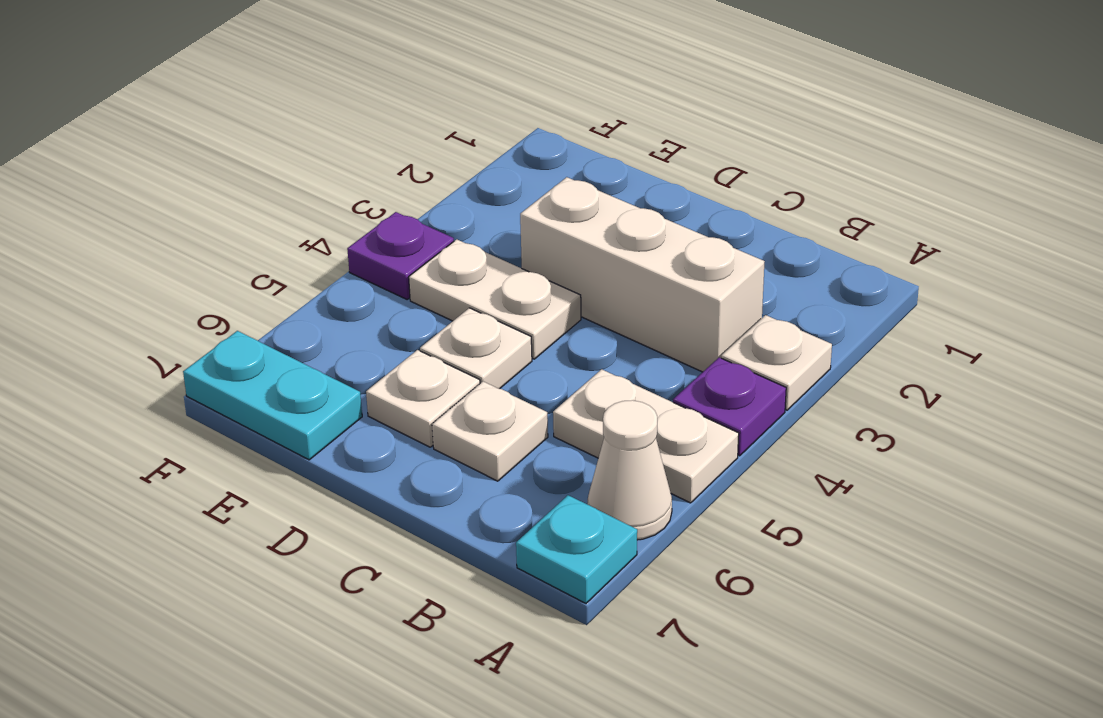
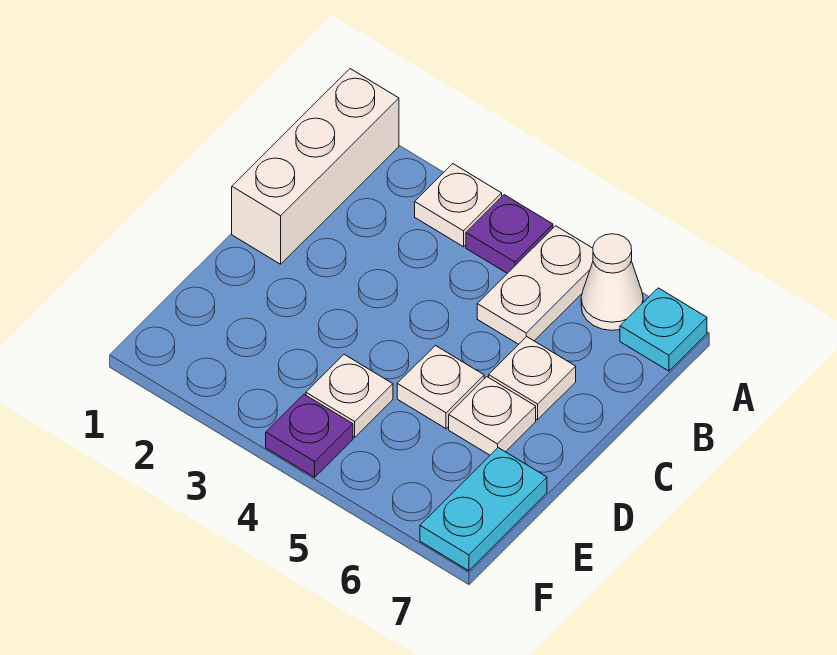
white brick B3:D3 level 1 -> white brick A1:C1 level 1
white plate D4:E4 level 1 -> white plate E4 level 1

